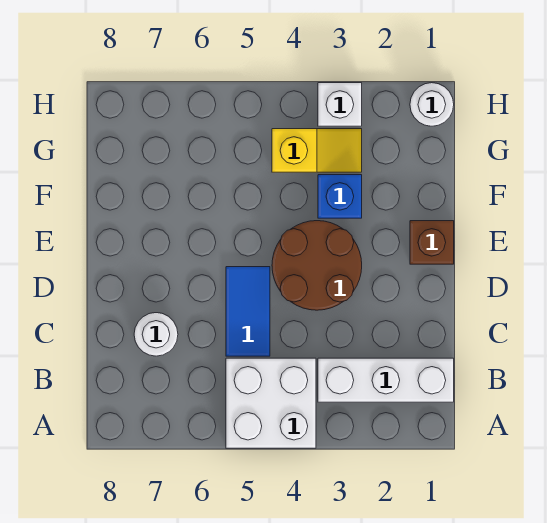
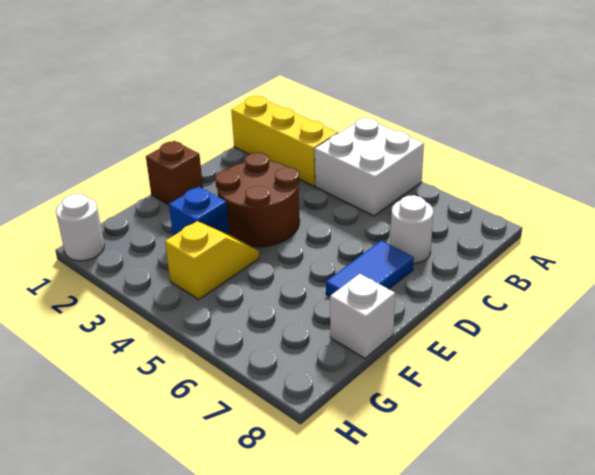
white brick B1:B3 level 1 -> yellow brick B1:B3 level 1
blue tile C5:D5 level 1 -> blue tile D7:E7 level 1
yellow slope G3:G4 level 1 top 4 -> yellow slope F4:G4 level 1 top G
white brick H3 level 1 -> white brick F8 level 1

